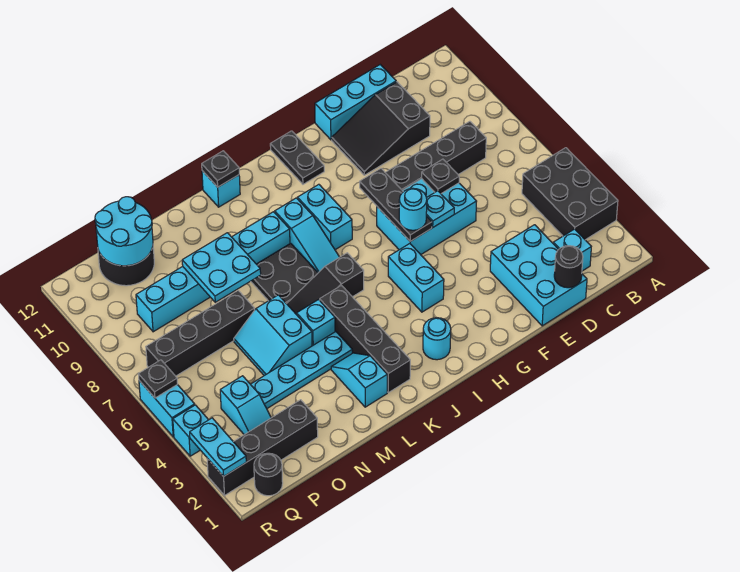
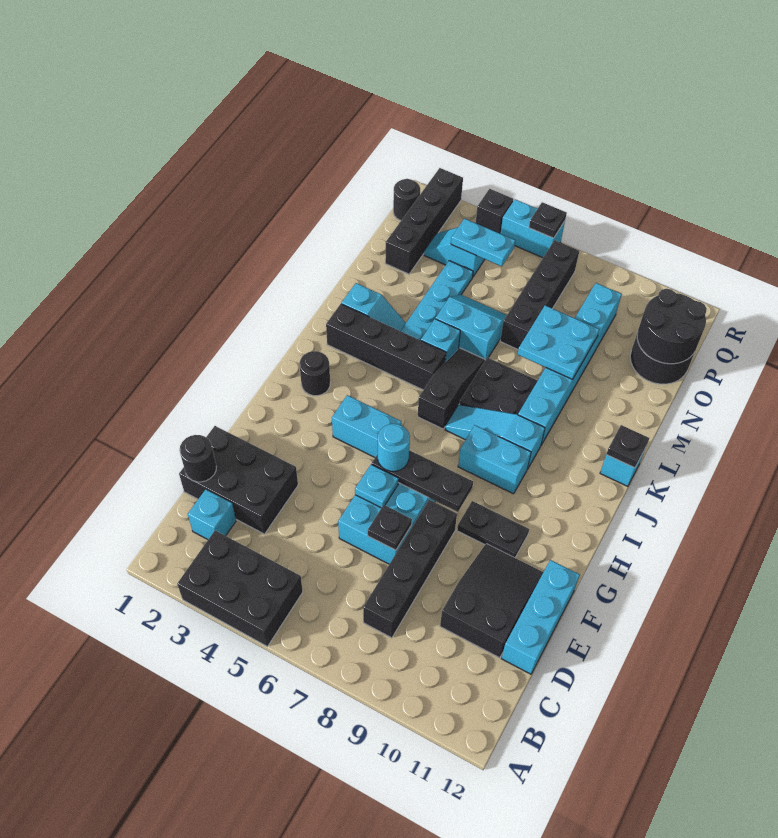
cyan brick D1:E3 level 1 -> black brick D1:E3 level 1
black plate H11:H12 level 1 -> black plate G9:G10 level 1
cyan round brick I2 level 1 -> black round brick I2 level 1
cyan round brick O11:P12 level 2 -> black round brick O11:P12 level 2
cyan plate R2:R3 level 2 -> cyan plate P4:P5 level 2
cyan brick R4 level 1 -> black brick R4 level 1

